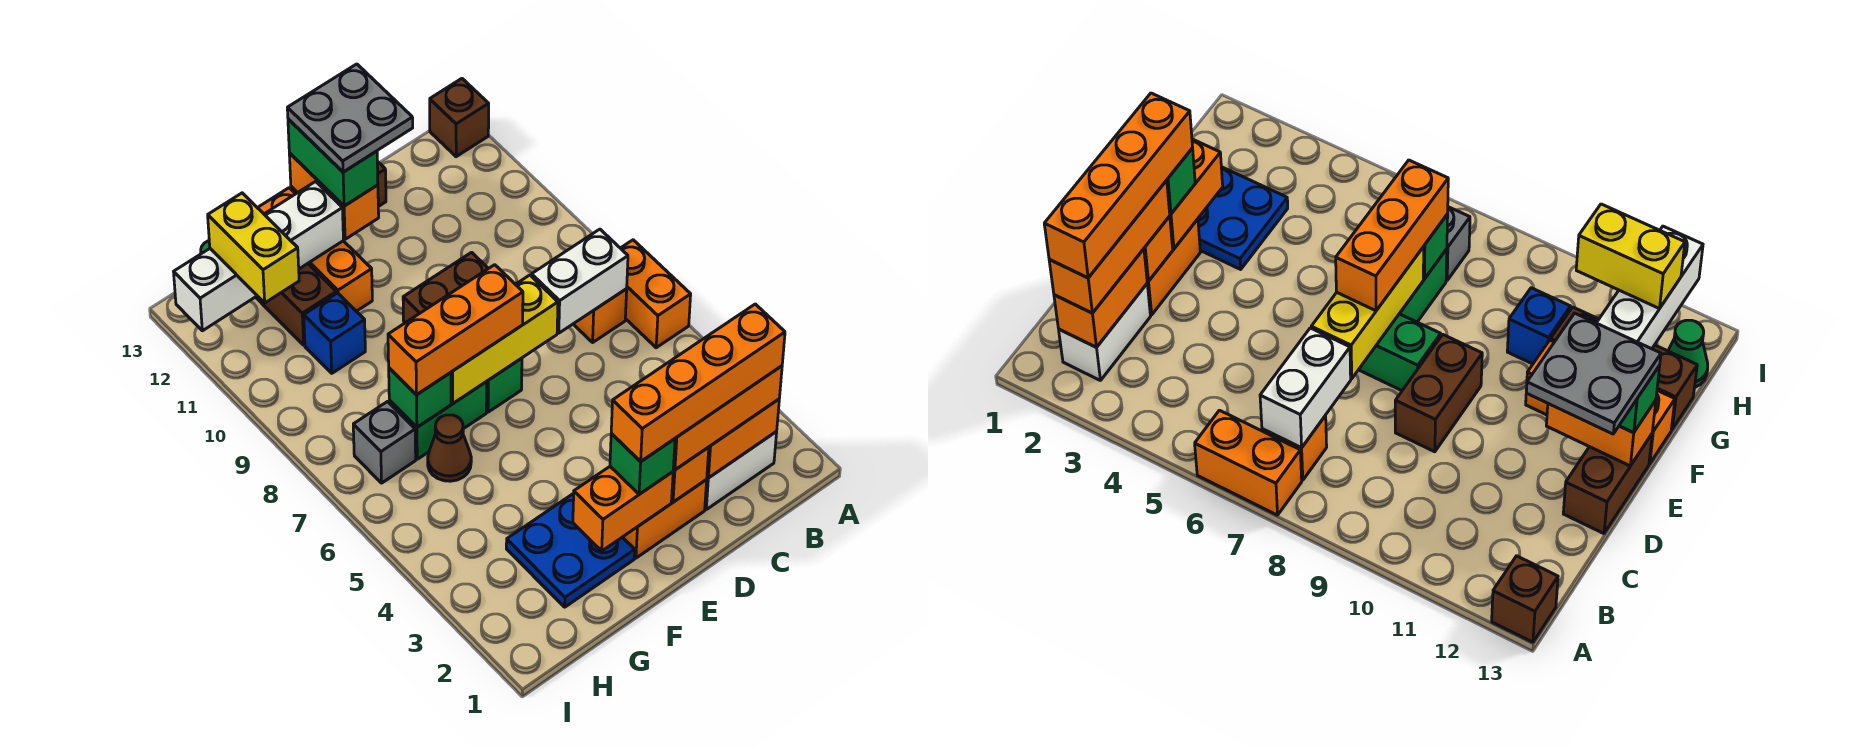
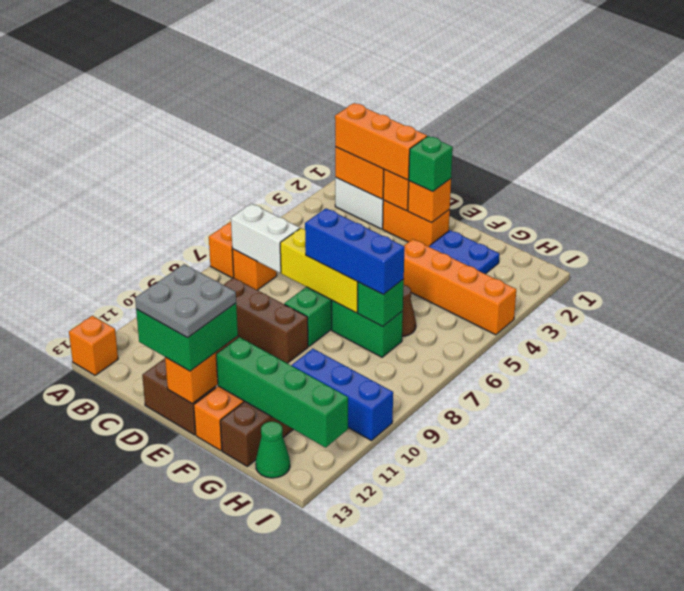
brown brick A13 level 1 -> orange brick A13 level 1
orange brick B2:E2 level 4 -> orange brick F4:I4 level 1
brown brick D9:E9 level 1 -> brown brick C9:E9 level 1
orange brick E2:F2 level 2 -> orange brick E2 level 2
orange brick E7:G7 level 3 -> blue brick E7:G7 level 3
green brick E12:E13 level 3 -> green brick D12:E13 level 3
white brick F12:I12 level 2 -> green brick F12:I12 level 2
blue brick G10 level 1 -> blue brick G10:I10 level 1
grey brick H7 level 1 -> none
yellow brick H11:H12 level 3 -> none

